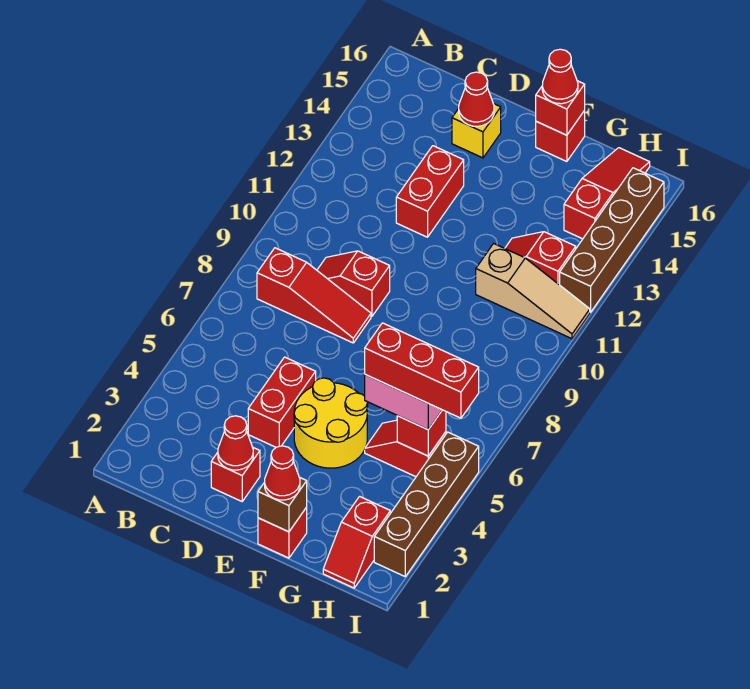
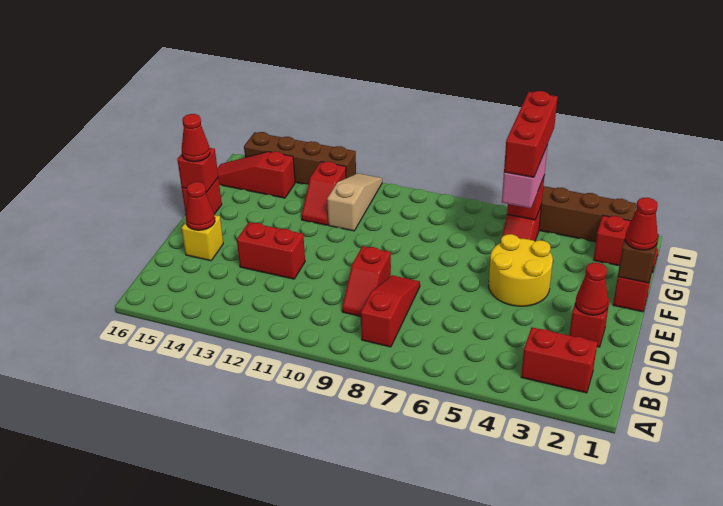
red brick D4:D5 level 1 -> red brick B2:B3 level 1

